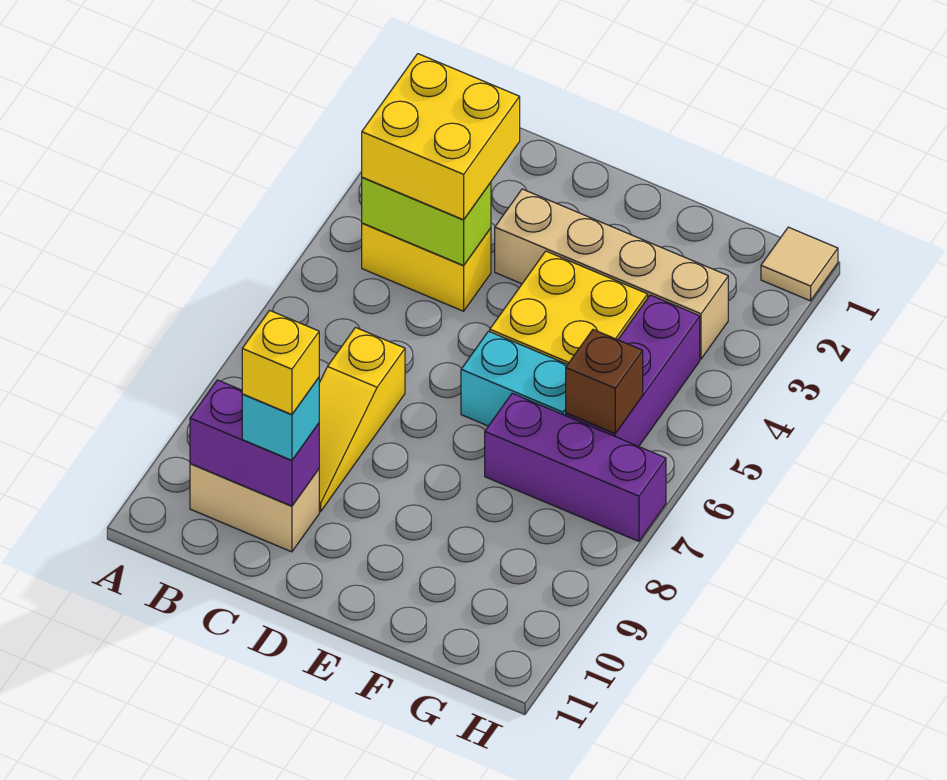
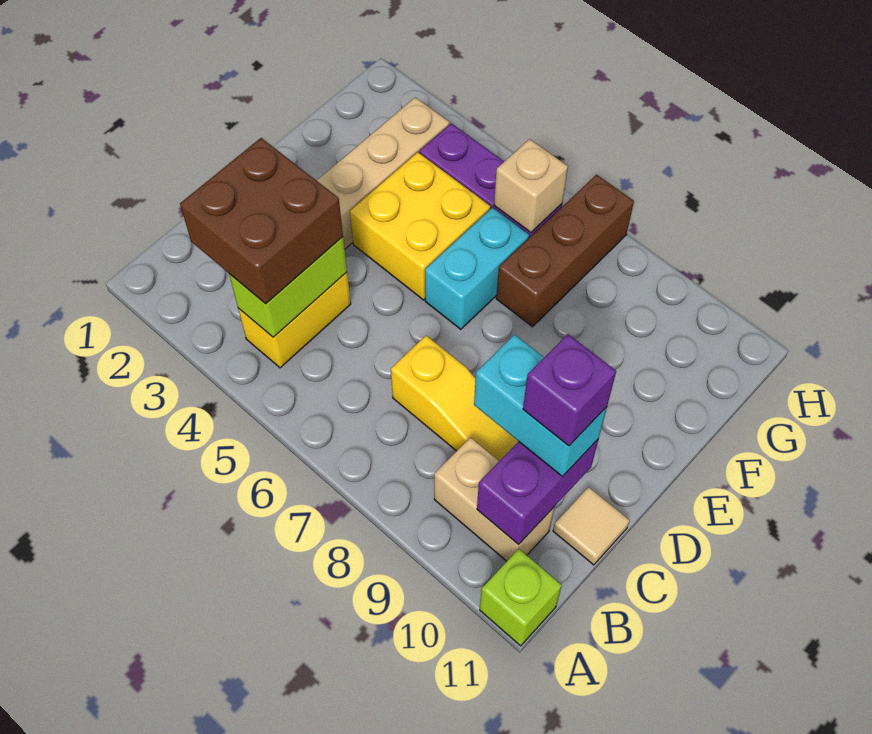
none -> lime brick A11 level 1
yellow brick B3:C4 level 3 -> brown brick B3:C4 level 3
tan brick B10:C10 level 1 -> tan brick B9:B10 level 1
cyan brick C10 level 3 -> cyan brick C9:C10 level 3
yellow brick C10 level 4 -> purple brick C10 level 4
purple brick F7:H7 level 1 -> brown brick F7:H7 level 1
brown brick G6 level 2 -> tan brick G6 level 2
tan tile H1 level 1 -> tan tile C11 level 1

